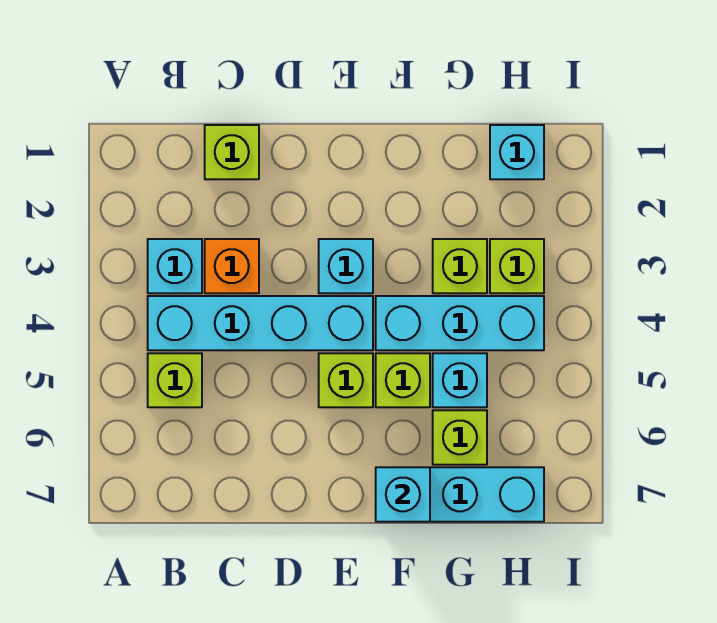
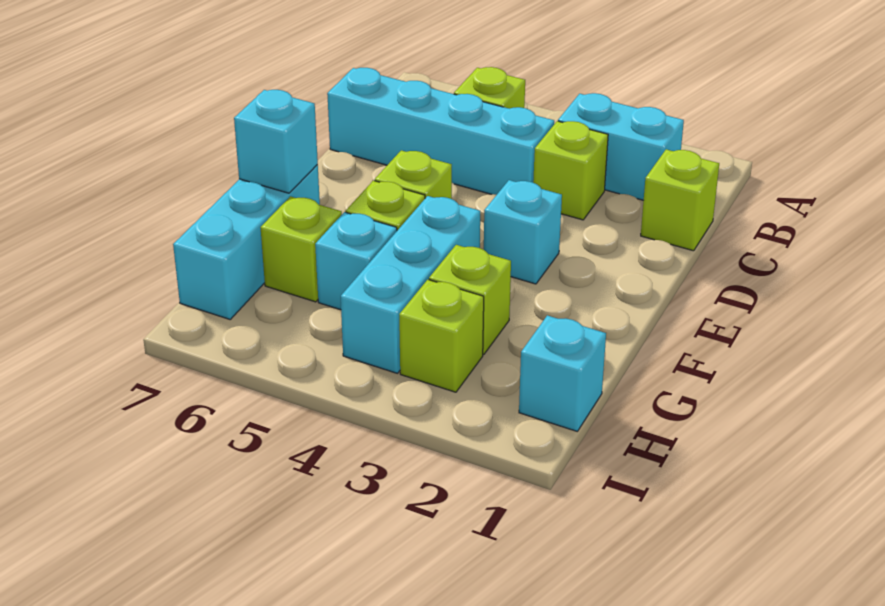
cyan brick B3 level 1 -> cyan brick B2:B3 level 1
cyan brick B4:E4 level 1 -> cyan brick C4:C7 level 1
orange brick C3 level 1 -> lime brick C3 level 1

